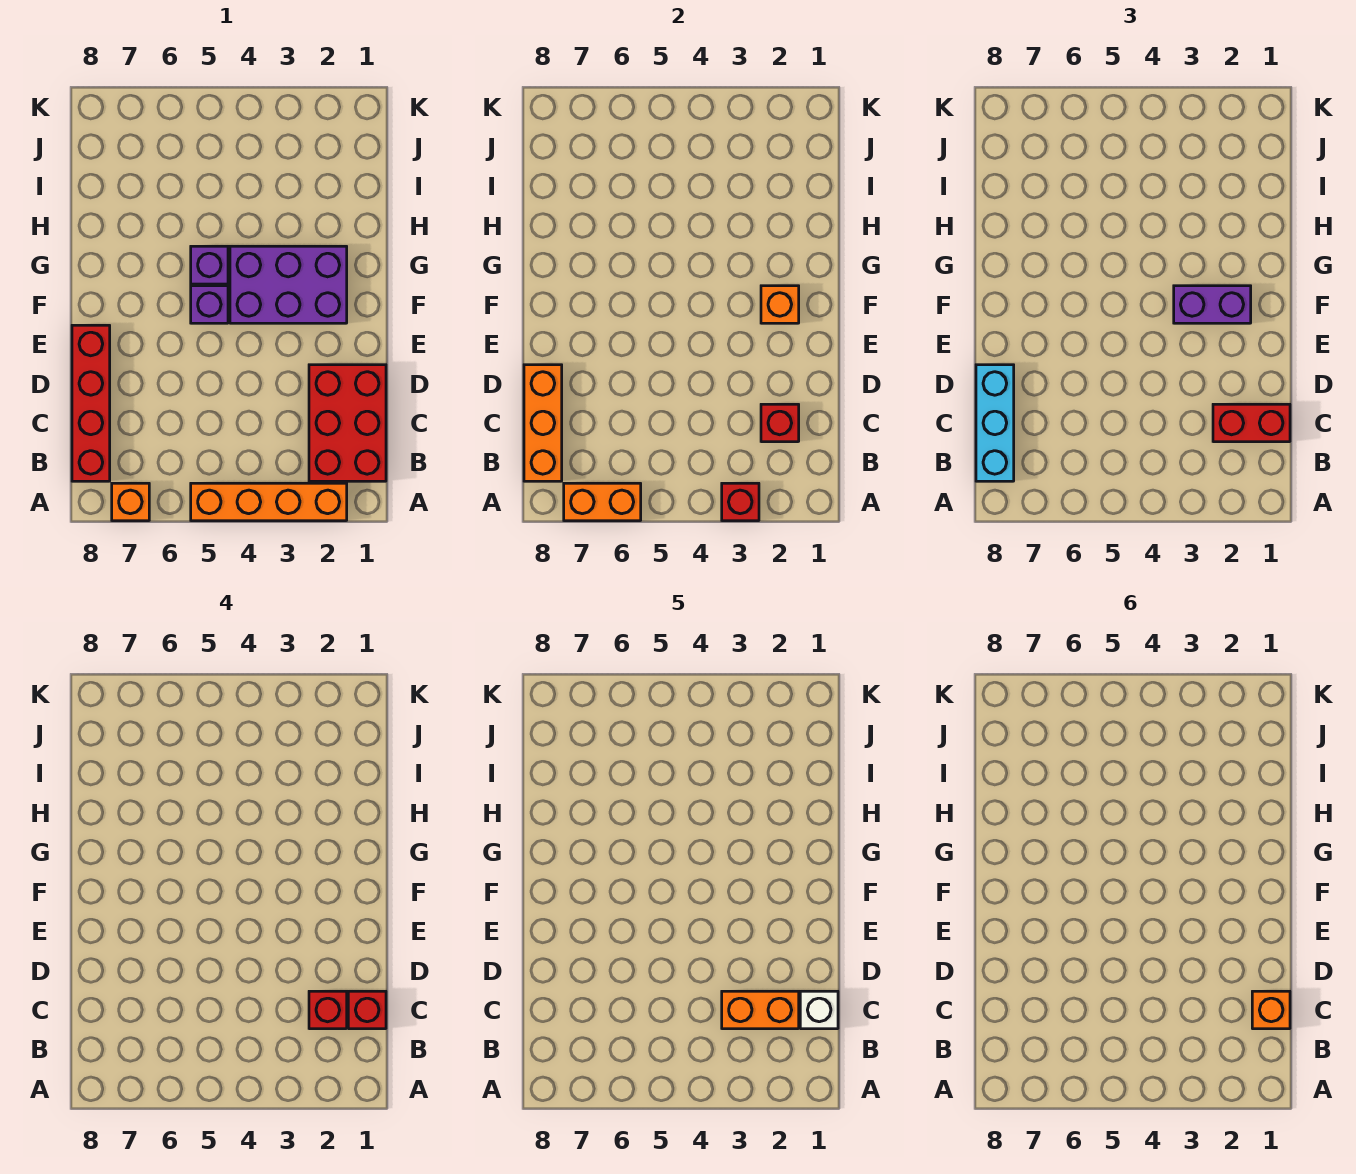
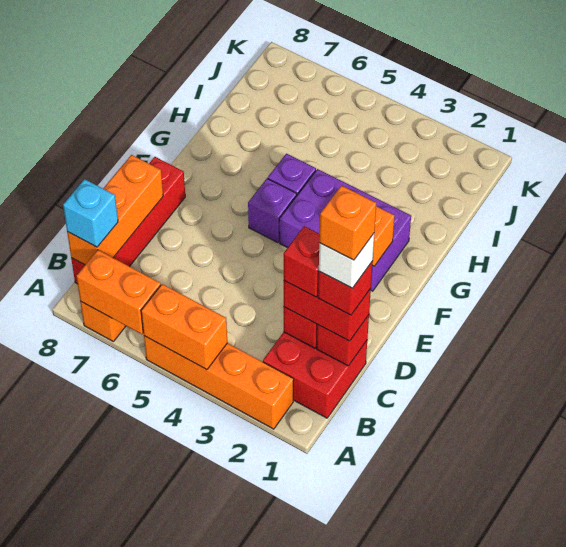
red brick A3 level 2 -> red brick C1 level 2
red brick B1:D2 level 1 -> red brick B1:C2 level 1
cyan brick B8:D8 level 3 -> cyan brick B8 level 3
orange brick C2:C3 level 5 -> orange brick A4:A5 level 2
purple brick F2:F3 level 3 -> none

